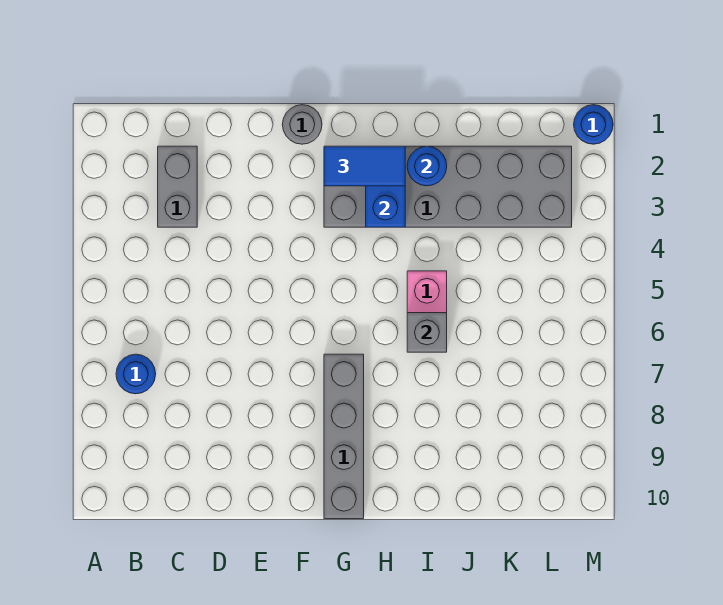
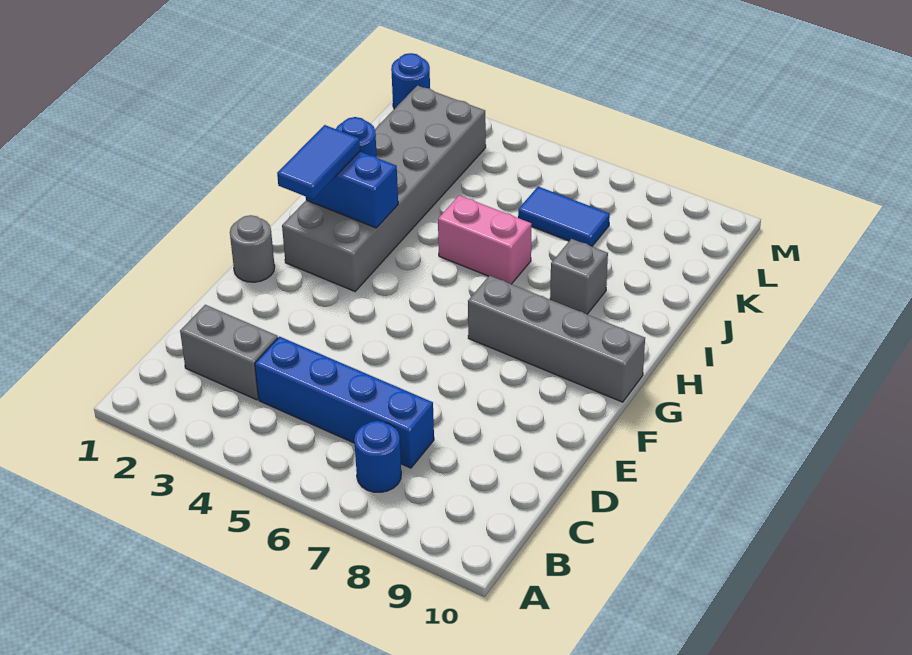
none -> blue brick C4:C7 level 1
grey brick I6 level 2 -> grey brick I8 level 1
none -> blue tile K6:K7 level 1

